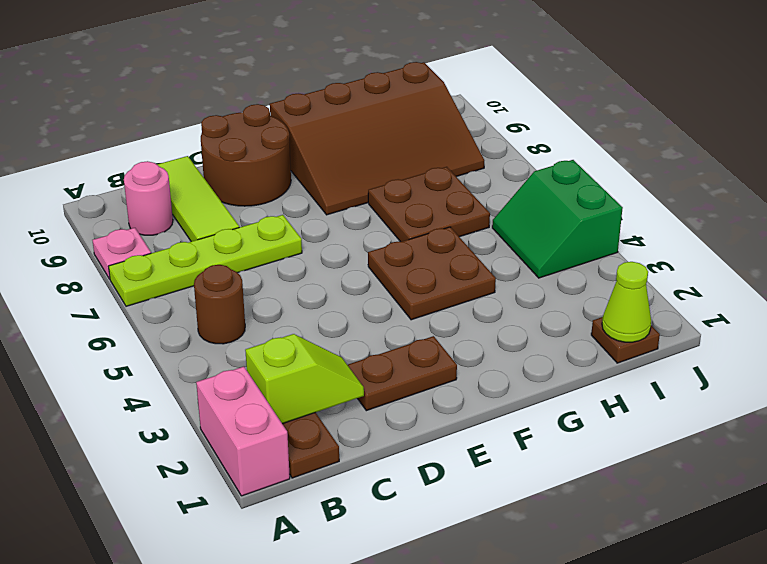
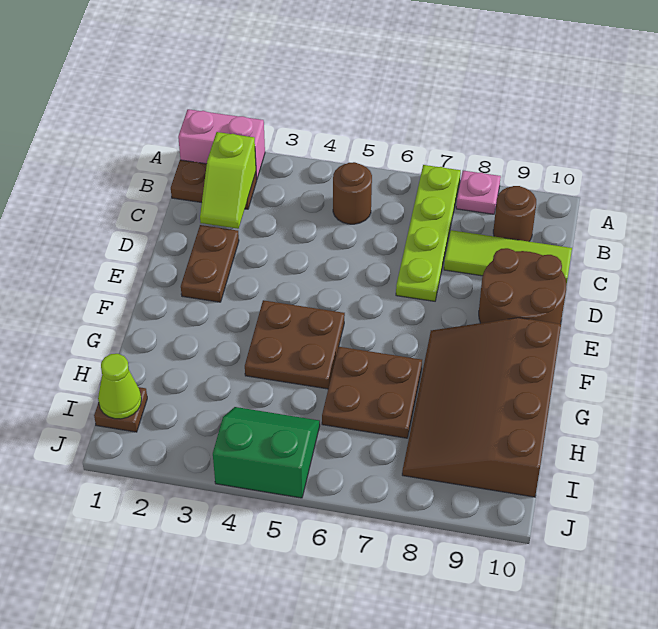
pink round brick B9 level 1 -> brown round brick B9 level 1

